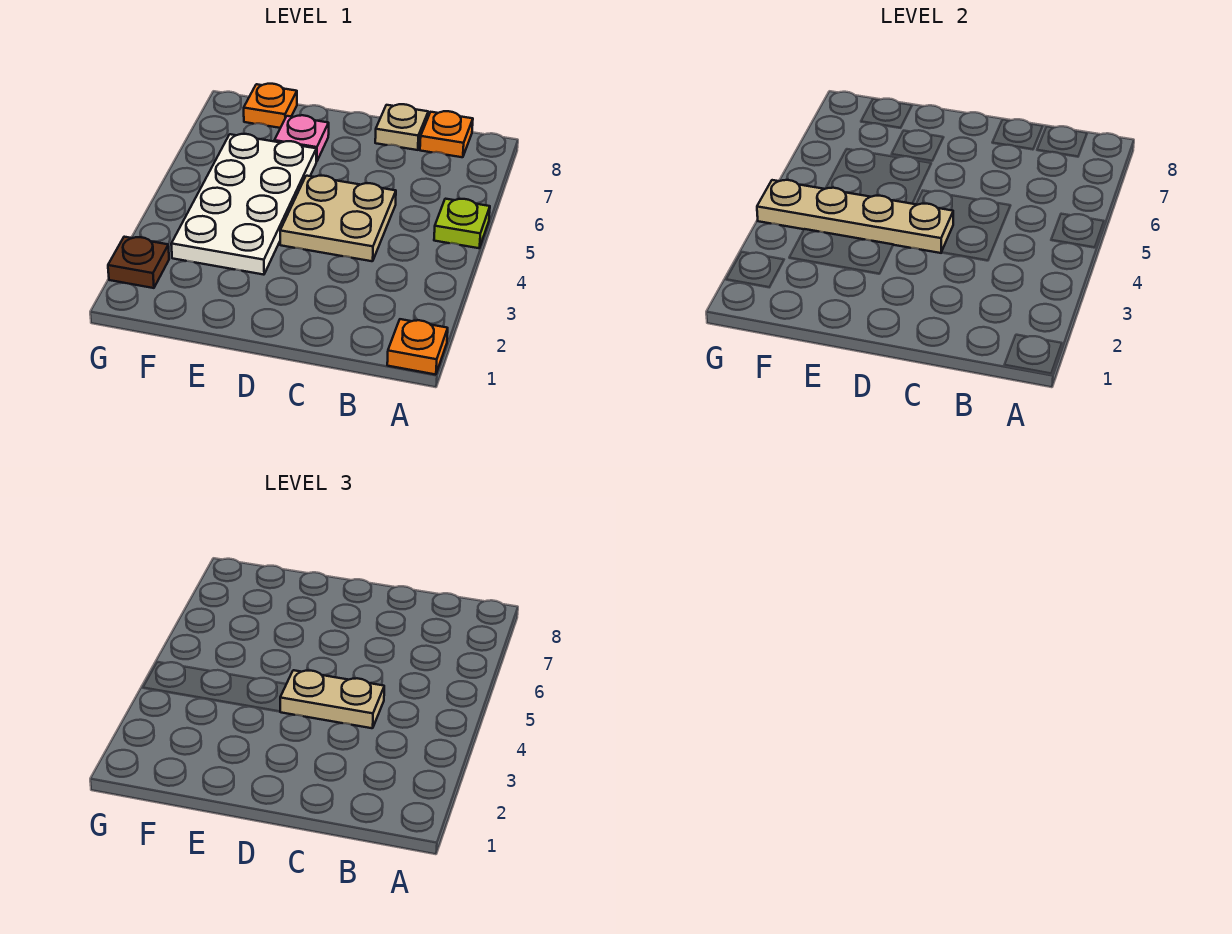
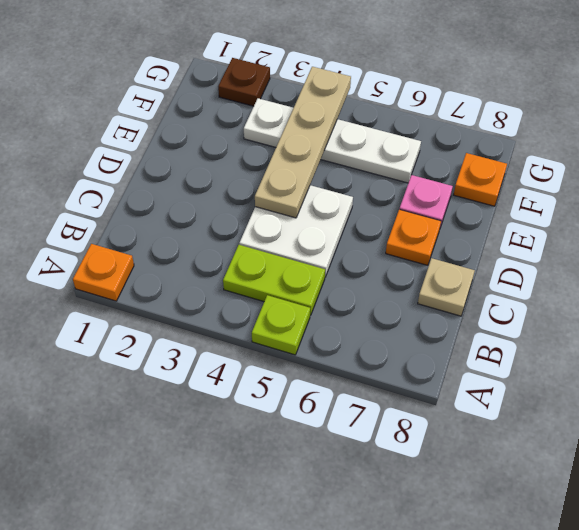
none -> lime plate B4:B5 level 1
orange plate B8 level 1 -> orange plate D7 level 1
tan plate C4:D5 level 1 -> white plate C4:D5 level 1
tan plate C4:D4 level 3 -> none
white plate E3:F6 level 1 -> white plate F3:F6 level 1

